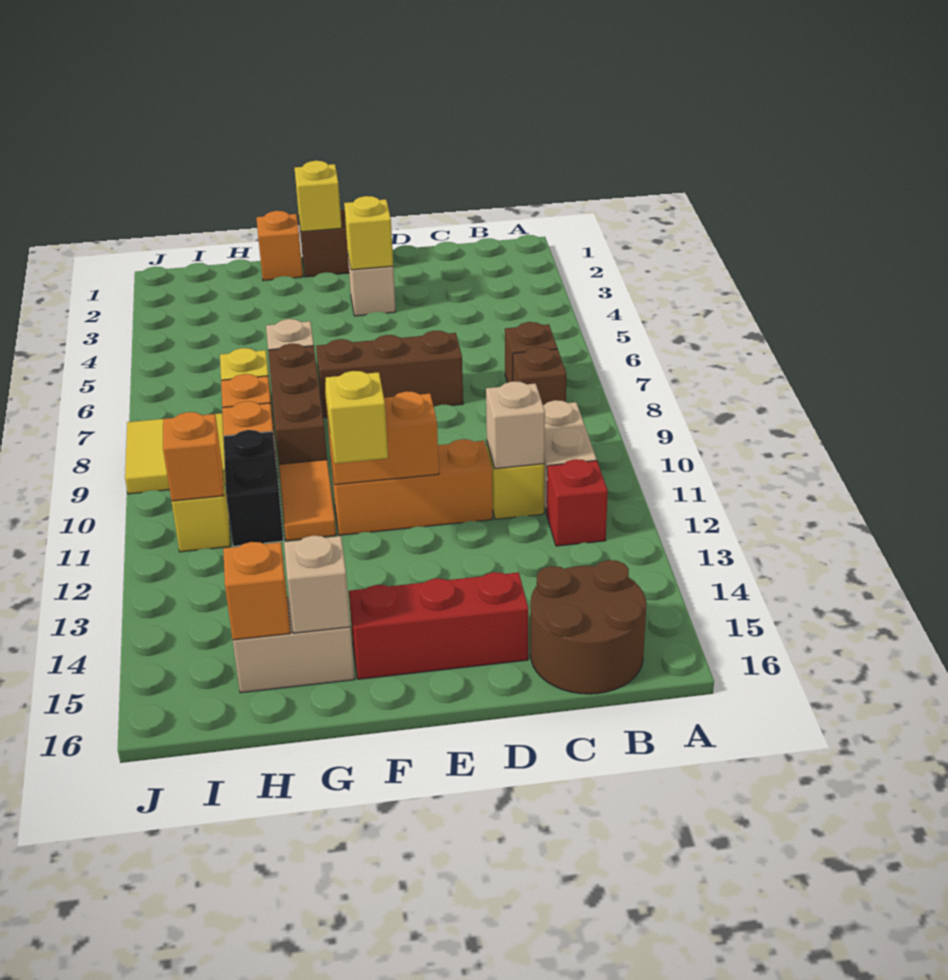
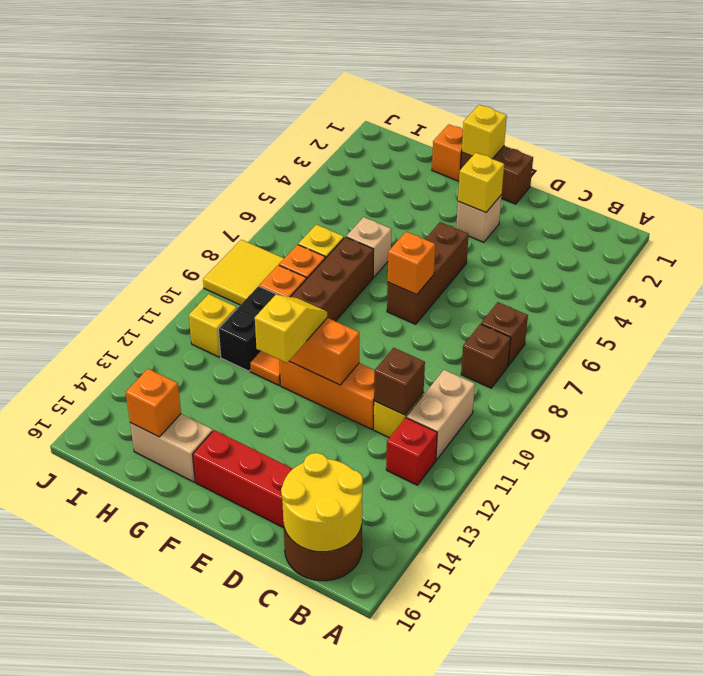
none -> yellow round brick B15:C16 level 2
tan brick C11 level 2 -> brown brick C11 level 2
brown brick D7:F7 level 1 -> brown brick E5:E7 level 1
tan brick G15 level 2 -> none
orange brick I11 level 2 -> orange brick E7 level 2

